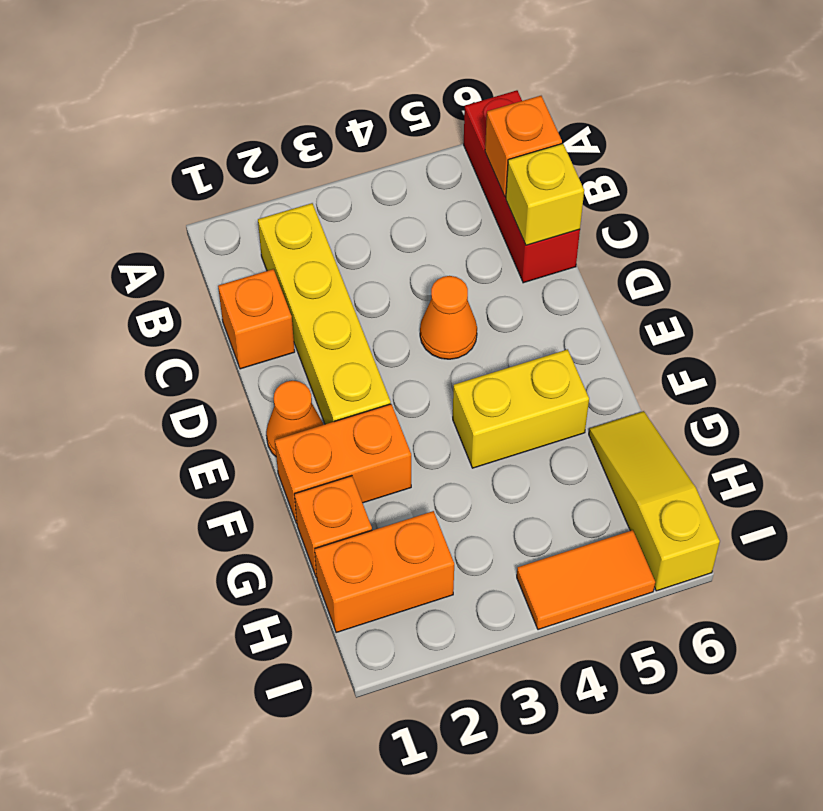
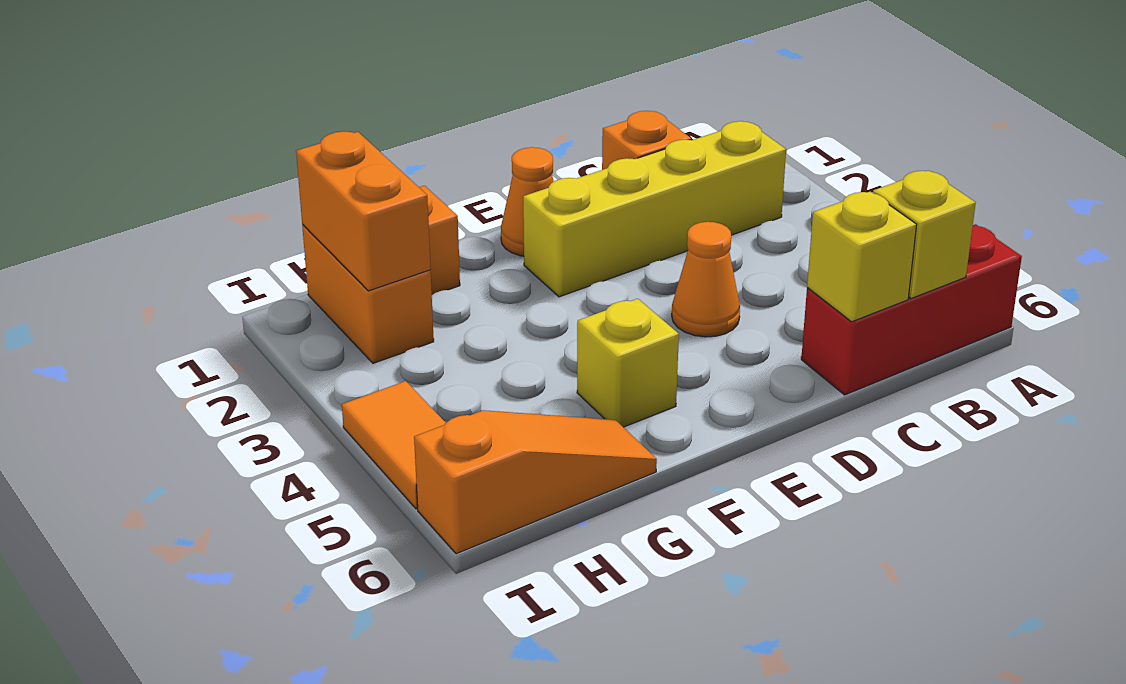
orange brick B6 level 2 -> yellow brick B6 level 2
orange brick F1:F2 level 1 -> orange brick H1:H2 level 2
yellow brick F4:F5 level 1 -> yellow brick F5 level 1
yellow slope G6:I6 level 1 top I -> orange slope G6:I6 level 1 top I

